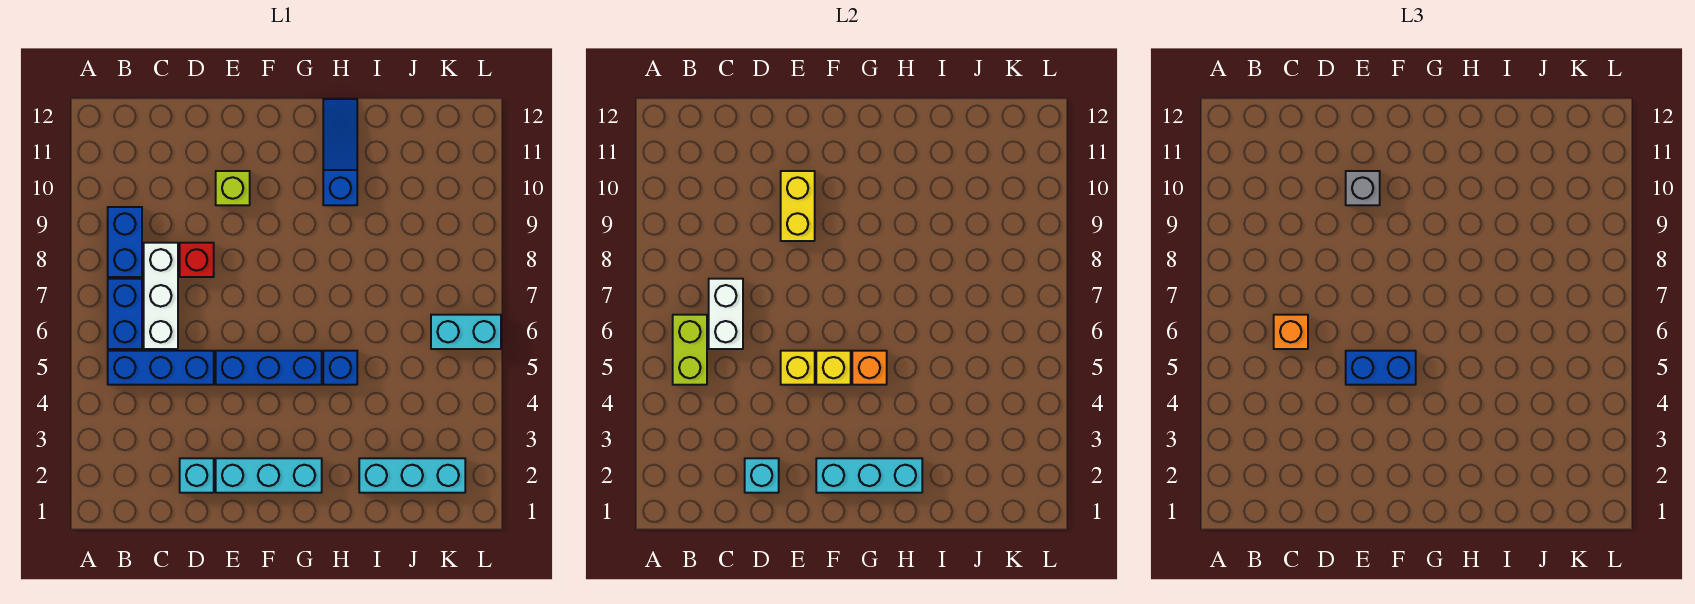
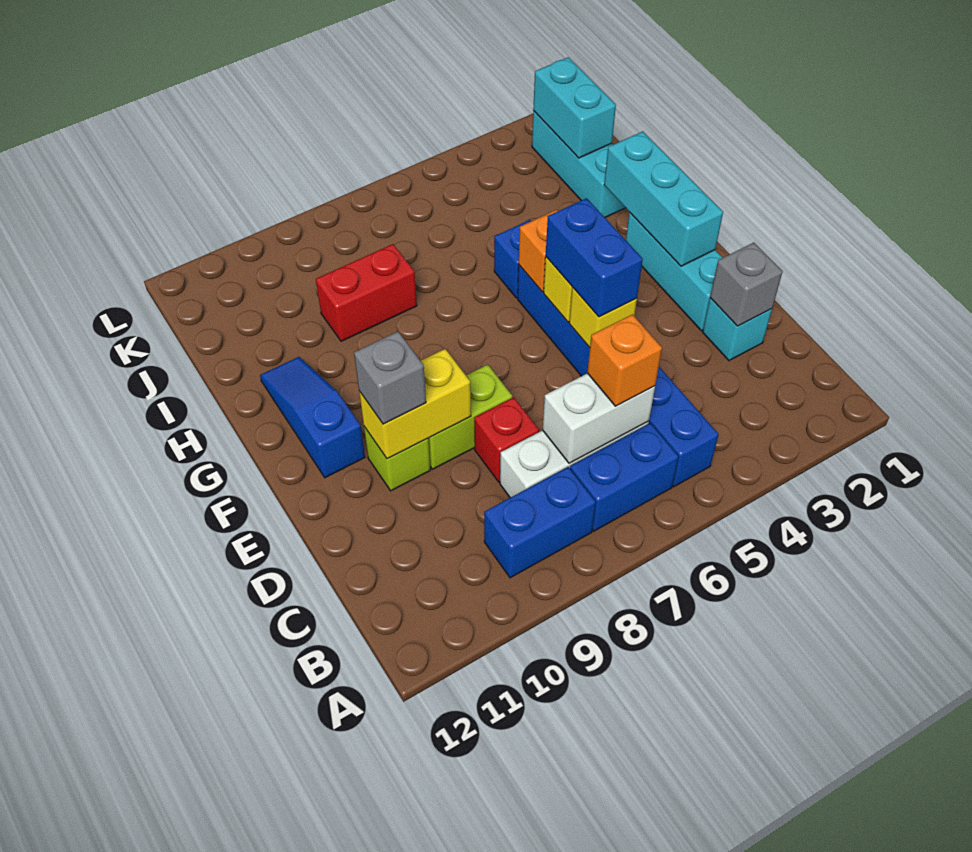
lime brick B5:B6 level 2 -> lime brick E8:E9 level 1
cyan brick D2 level 2 -> grey brick D2 level 2
blue slope H10:H12 level 1 top 10 -> blue slope F11:H11 level 1 top F
none -> red brick I8:I9 level 1
cyan brick K6:L6 level 1 -> cyan brick J2:K2 level 2

